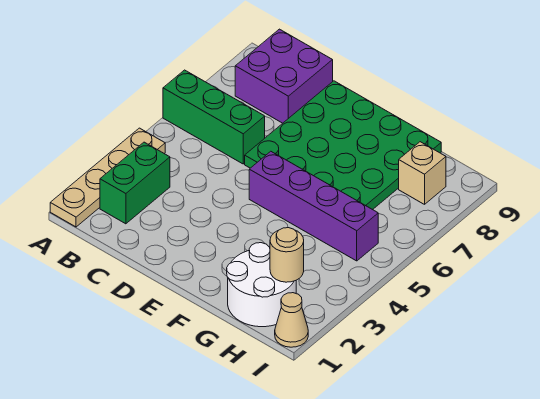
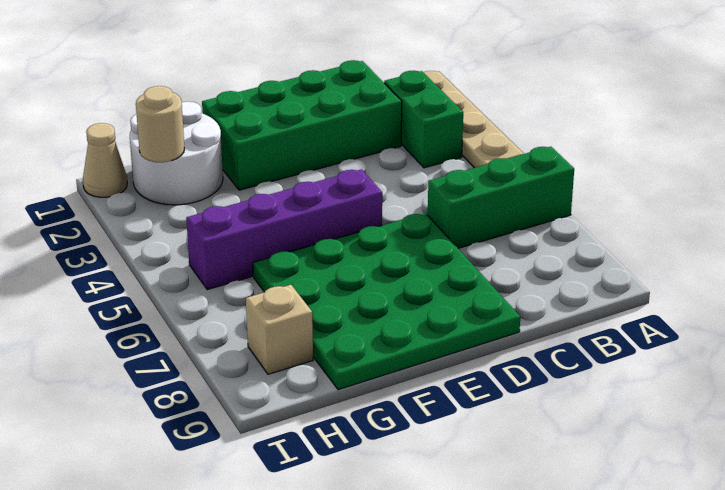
purple brick B8:C9 level 1 -> none
none -> green brick C1:F2 level 1

